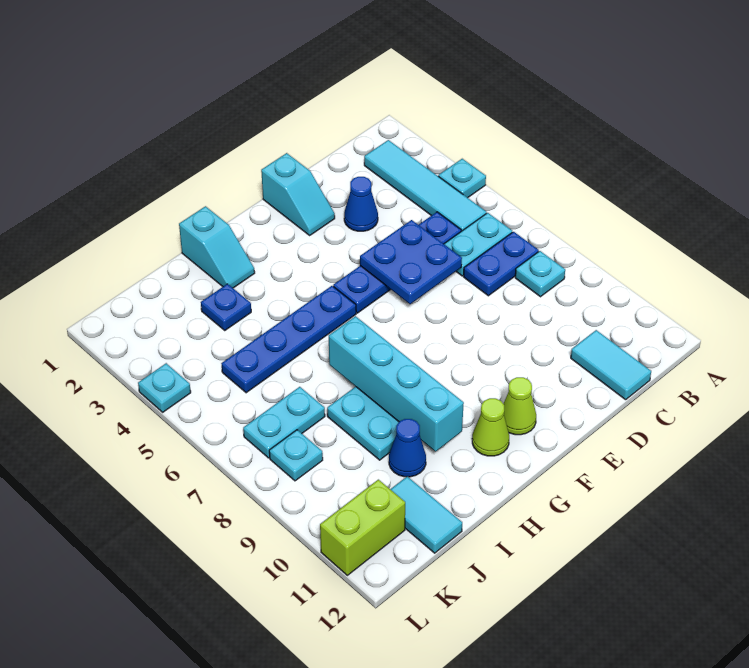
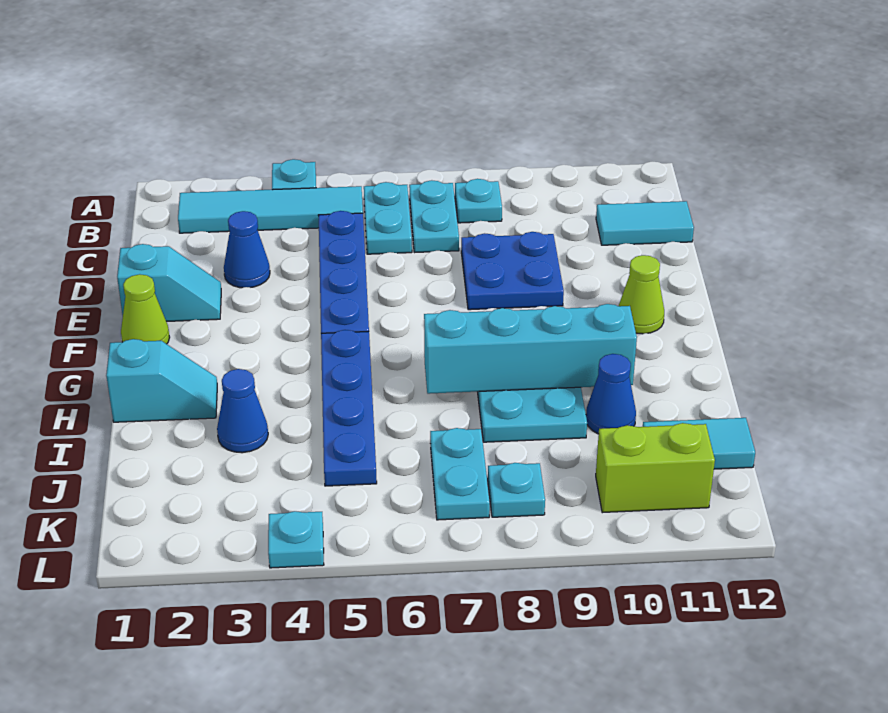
blue plate B7:C7 level 1 -> cyan plate B7:C7 level 1
blue plate D5:E6 level 2 -> blue plate D8:E9 level 1
lime cone G11 level 1 -> lime cone F1 level 1
blue plate I3 level 1 -> blue cone I3 level 1
lime brick K11:L11 level 1 -> lime brick K10:K11 level 1

